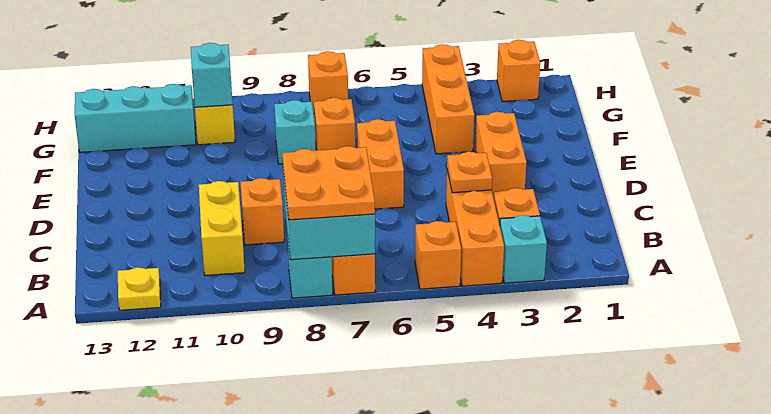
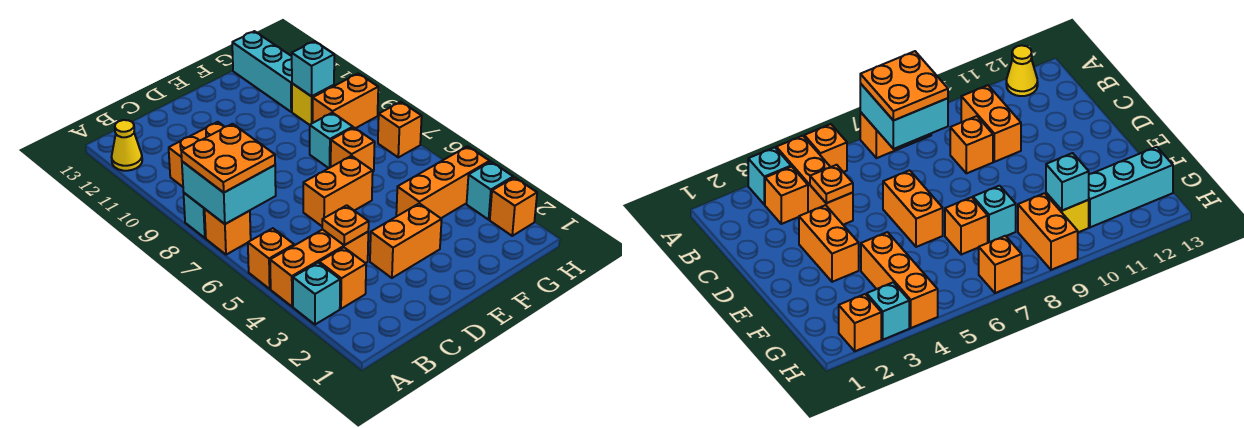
yellow plate A12 level 1 -> yellow cone A12 level 1
yellow brick B10:C10 level 1 -> orange brick B10:C10 level 1
none -> orange brick G9:H9 level 1
none -> cyan brick H3 level 1

